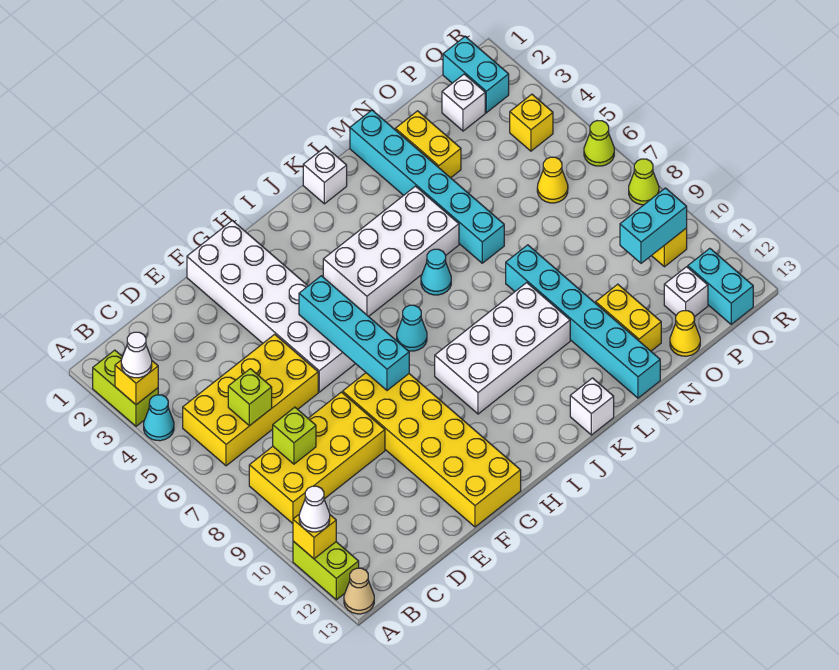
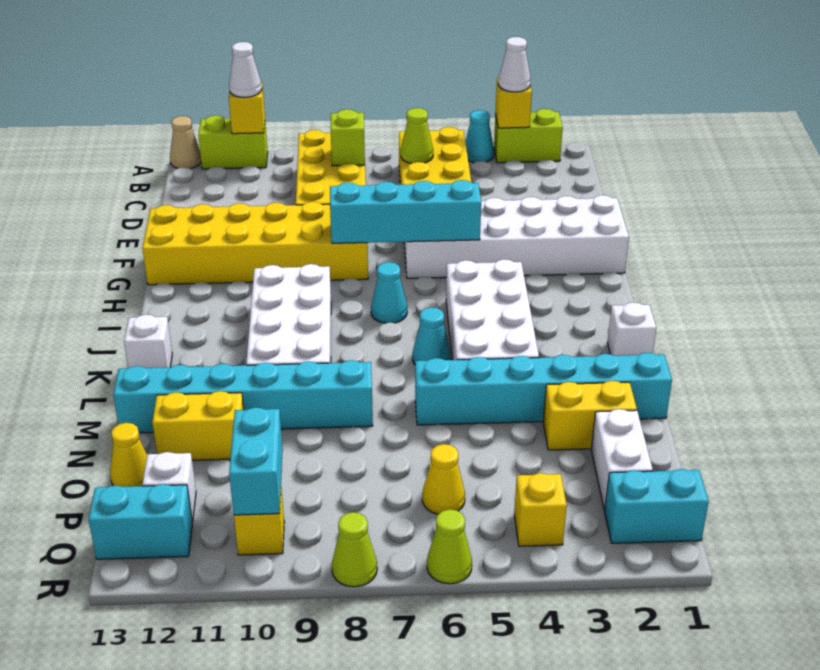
lime brick C6 level 2 -> lime cone C6 level 2
white brick P2 level 1 -> white brick O2:P2 level 1

